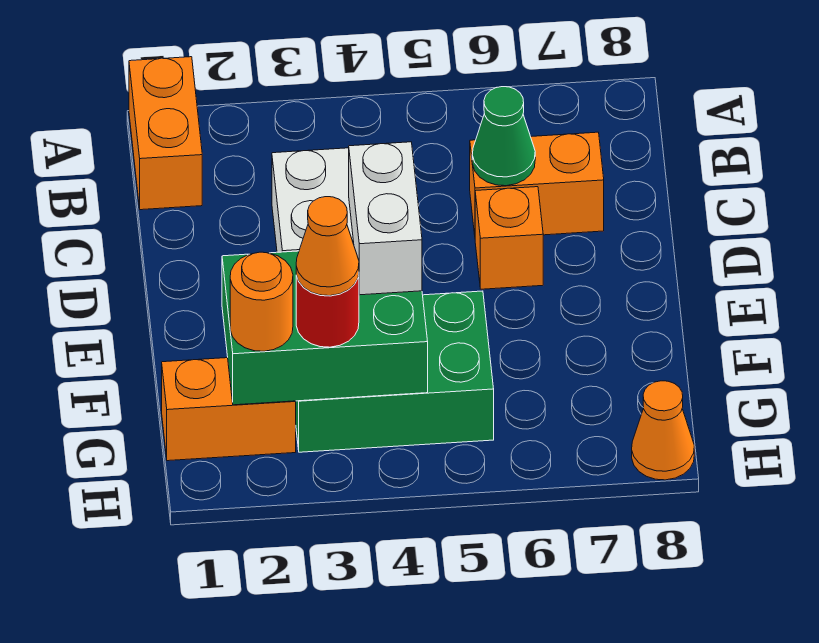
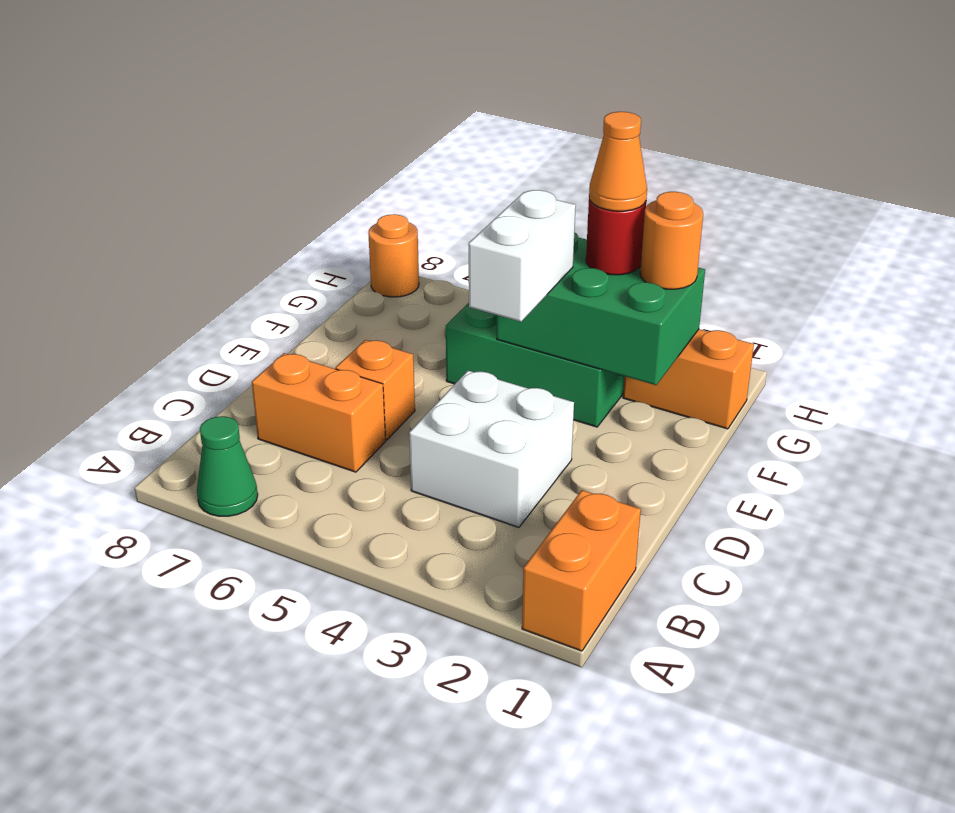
green cone C6 level 2 -> green cone A7 level 1
orange cone H8 level 1 -> orange round brick H8 level 1

